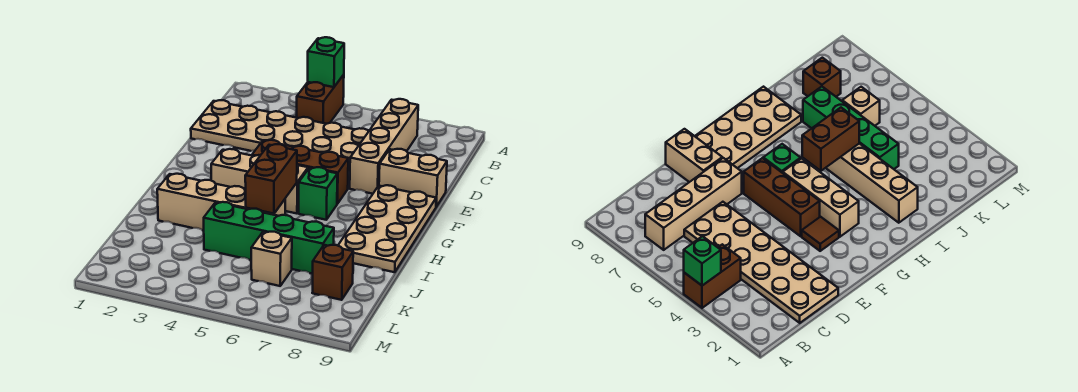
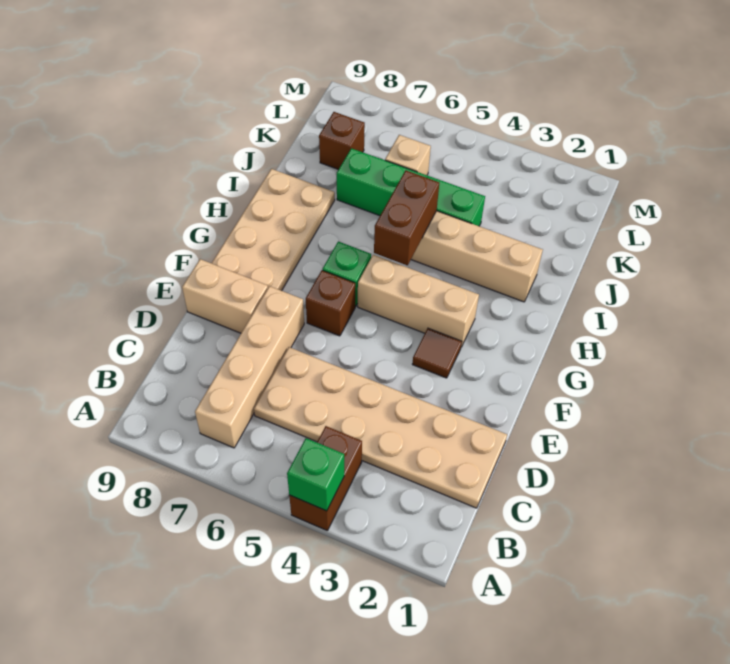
brown brick F4:F6 level 1 -> brown brick F6 level 1

